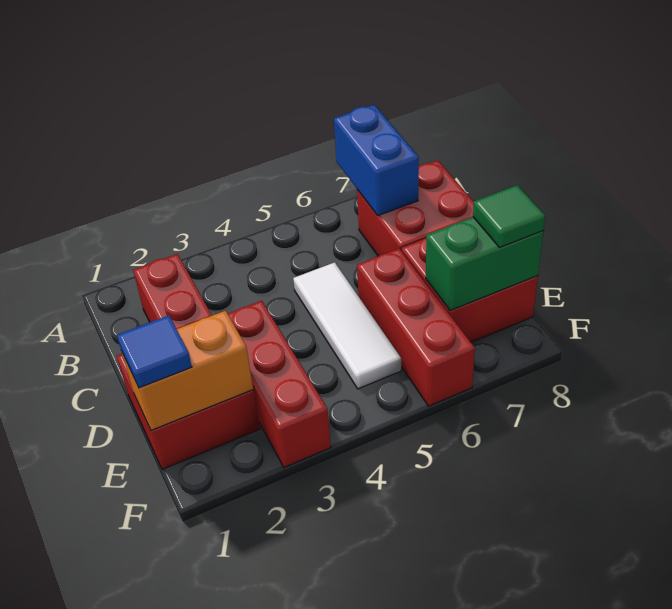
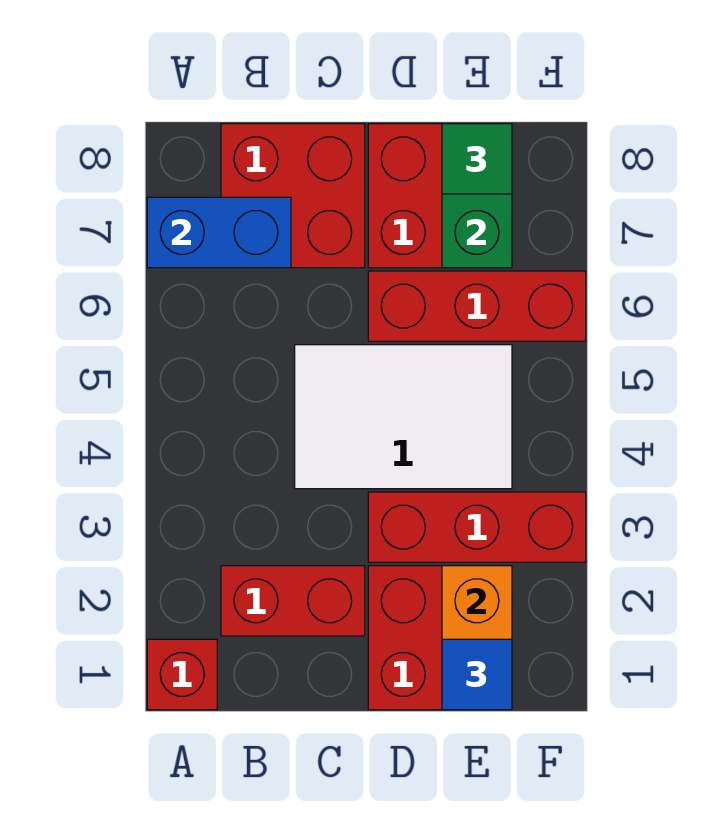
none -> red brick A1 level 1
white tile C5:E5 level 1 -> white tile C4:E5 level 1

